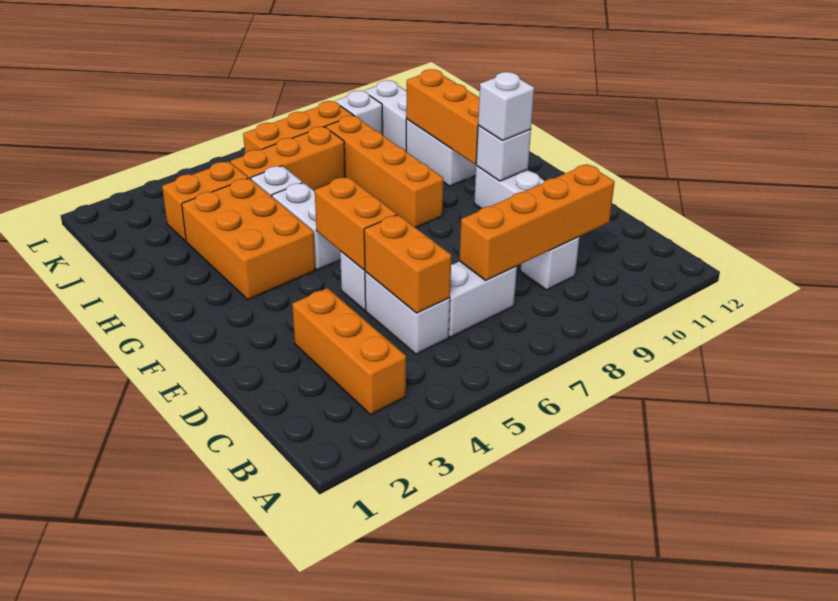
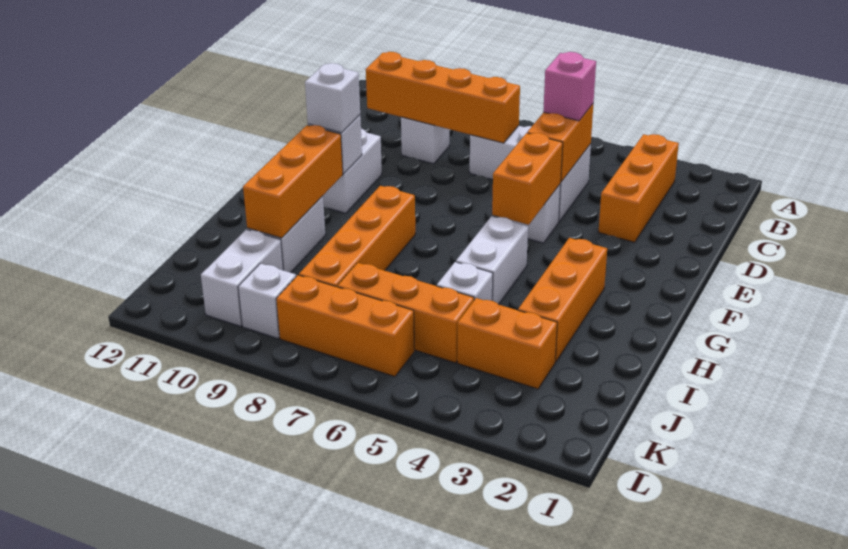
none -> pink brick C5 level 3
orange brick G3:I4 level 1 -> orange brick G3:I3 level 1

